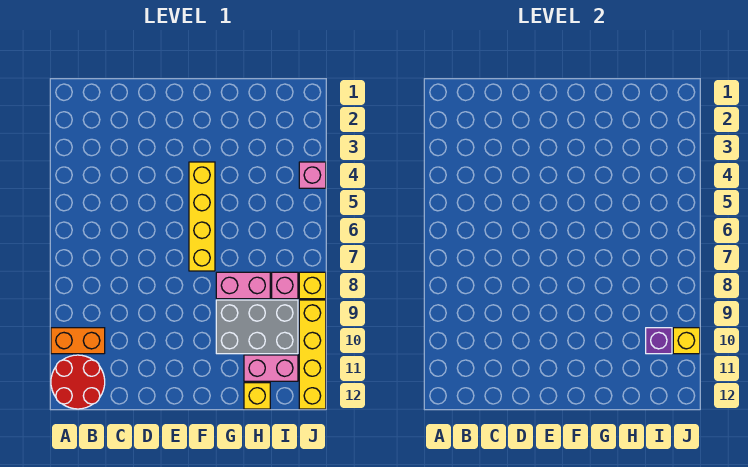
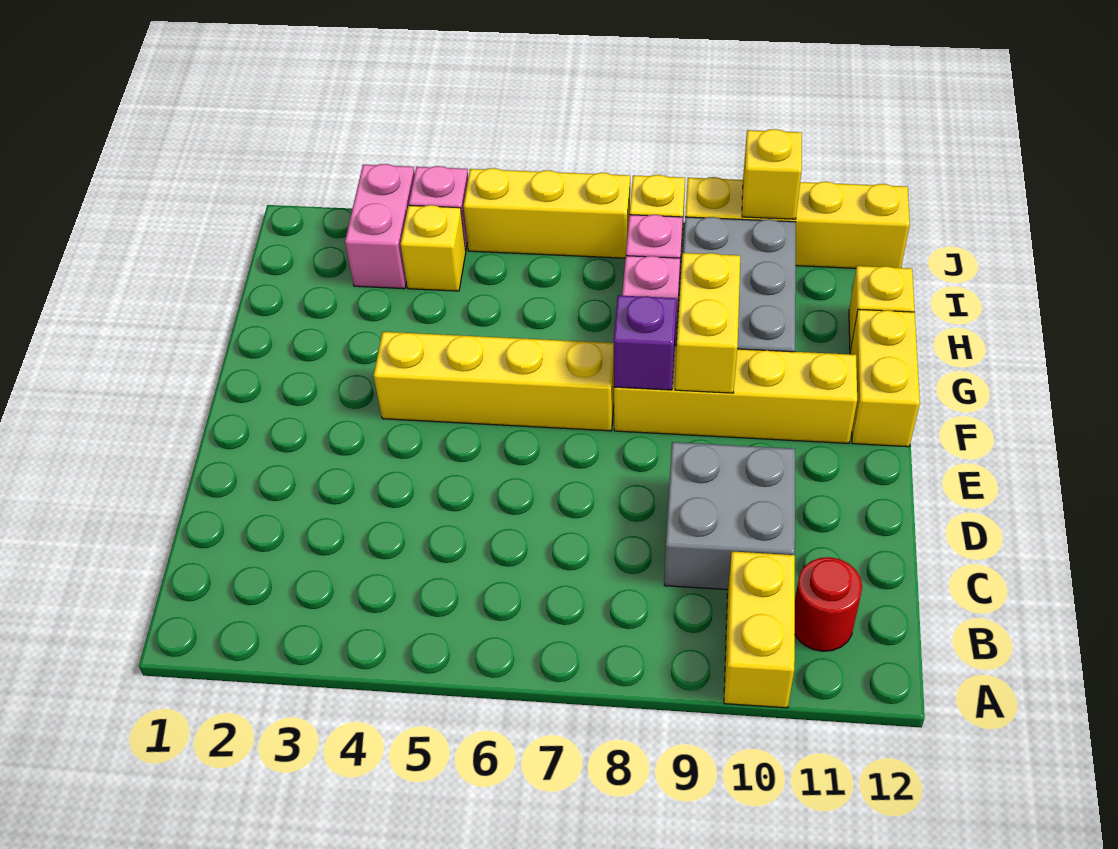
orange brick A10:B10 level 1 -> yellow brick A10:B10 level 1
red round brick A11:B12 level 1 -> red round brick B11 level 1
none -> grey brick C9:D10 level 1
none -> yellow brick F8:F11 level 1
none -> yellow brick F9:G9 level 2
none -> yellow brick F12:G12 level 1
pink brick H11:I11 level 1 -> pink brick I3:J3 level 1
none -> yellow brick I4 level 1
purple brick I10 level 2 -> purple brick F8 level 2
none -> yellow brick J5:J7 level 1

